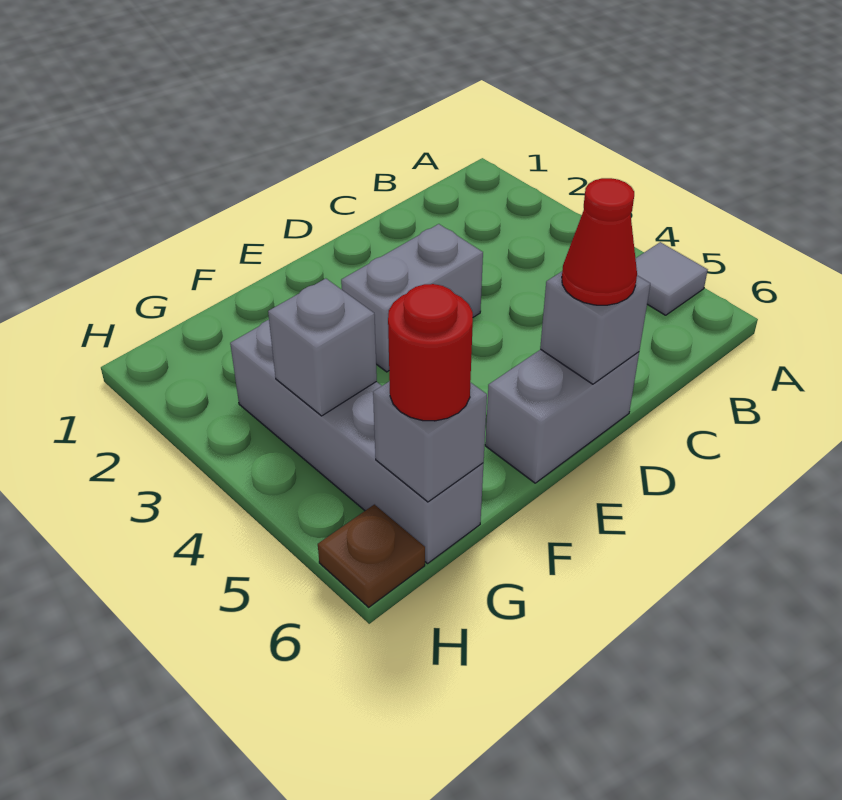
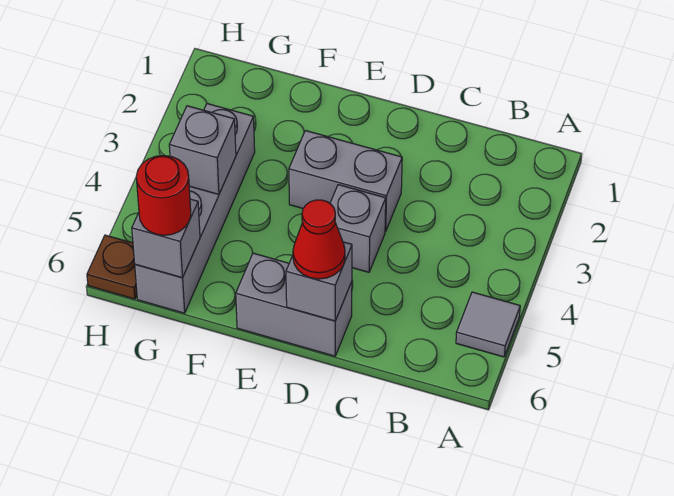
none -> grey brick D4 level 1

